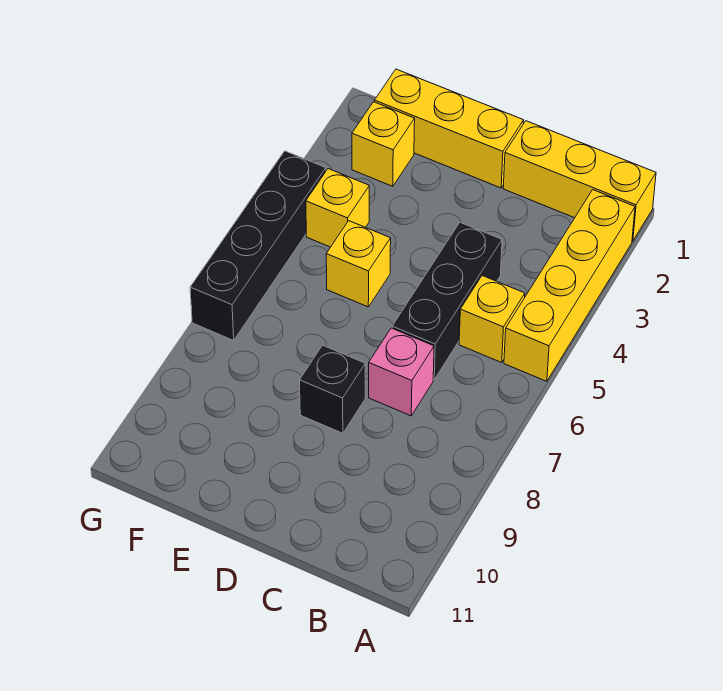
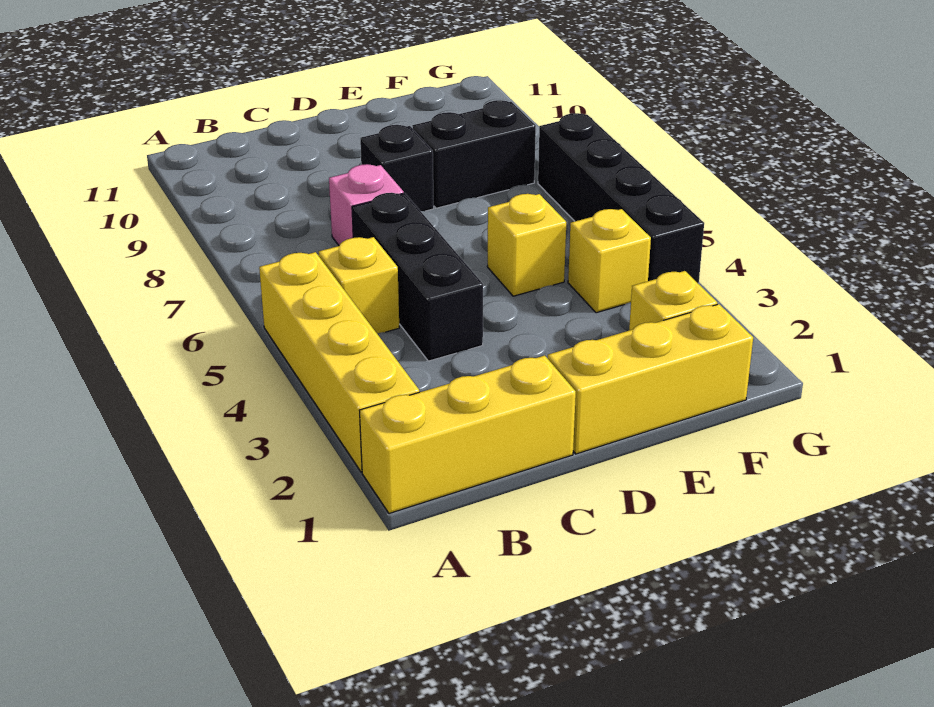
none -> black brick E8:F8 level 1

